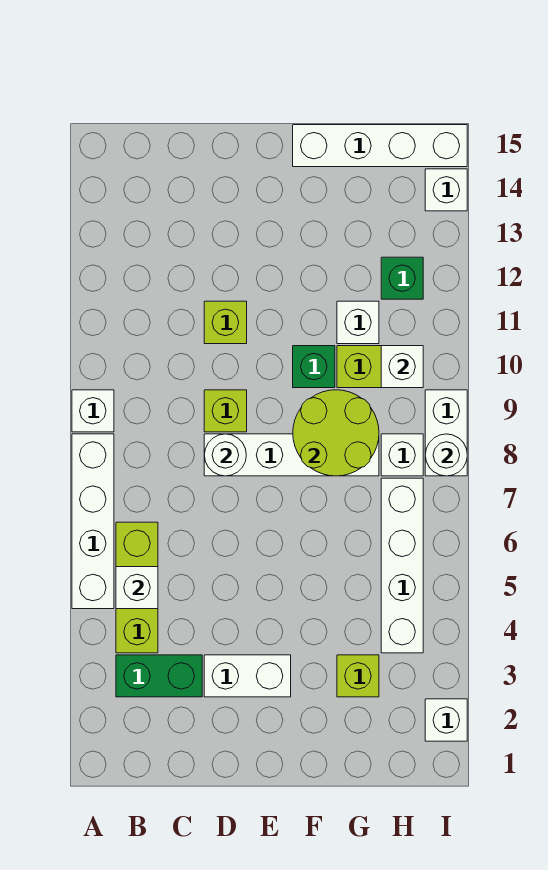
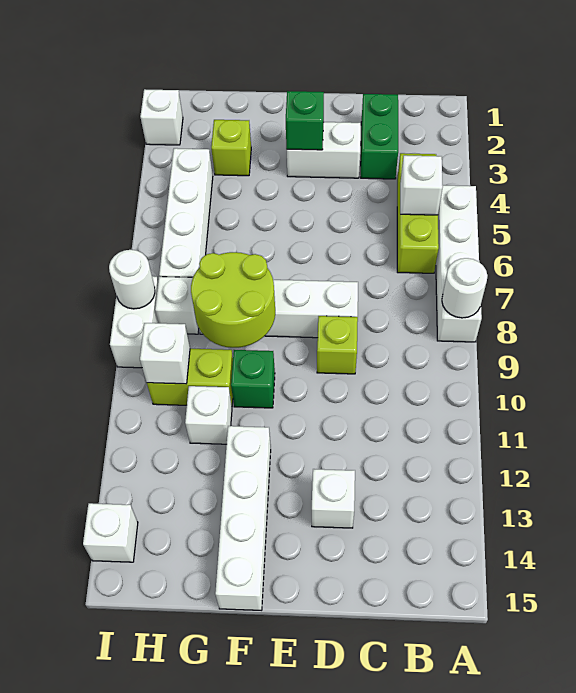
white brick A9 level 1 -> white brick D13 level 1
green brick B3:C3 level 1 -> green brick C2:C3 level 1
white round brick D8 level 2 -> white round brick A8 level 2
lime brick D11 level 1 -> none
white brick F15:I15 level 1 -> white brick F12:F15 level 1
green brick H12 level 1 -> green brick E3 level 2

